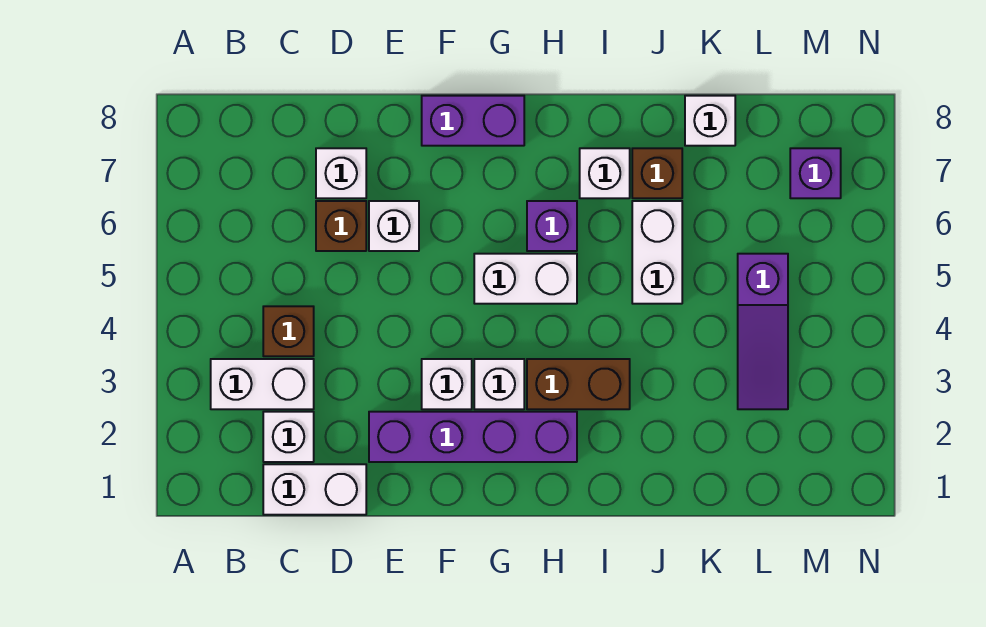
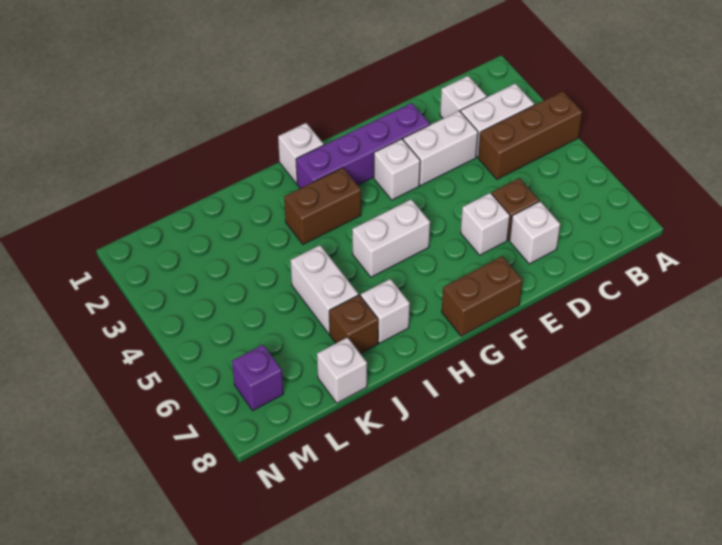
white brick C1:D1 level 1 -> white brick D3:E3 level 1
brown brick C4 level 1 -> brown brick A4:C4 level 1
purple brick F8:G8 level 1 -> brown brick F8:G8 level 1
white brick G3 level 1 -> white brick H1 level 1
purple brick H6 level 1 -> none
purple slope L3:L5 level 1 top 5 -> none

